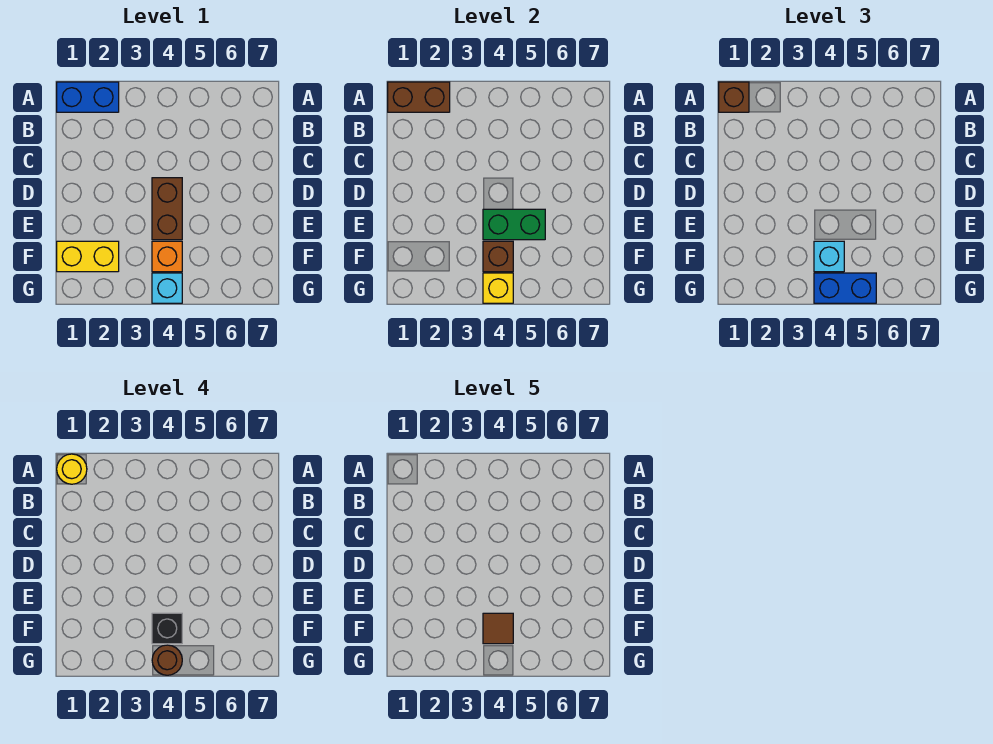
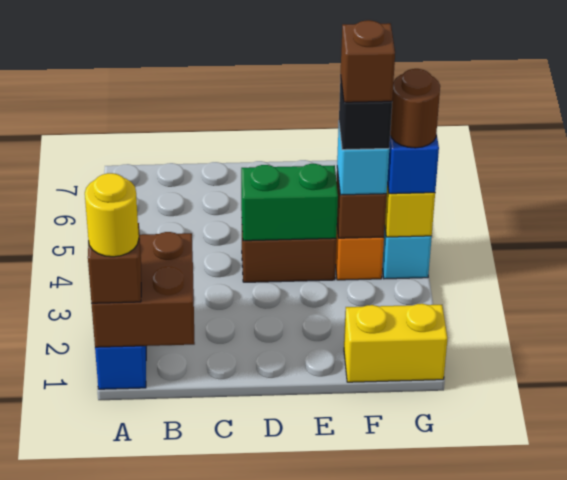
brown brick A1:A2 level 2 -> brown brick A1:B2 level 2
green brick E4:E5 level 2 -> green brick D4:E4 level 2
yellow brick F1:F2 level 1 -> yellow brick F1:G1 level 1
brown tile F4 level 5 -> brown brick F4 level 5

